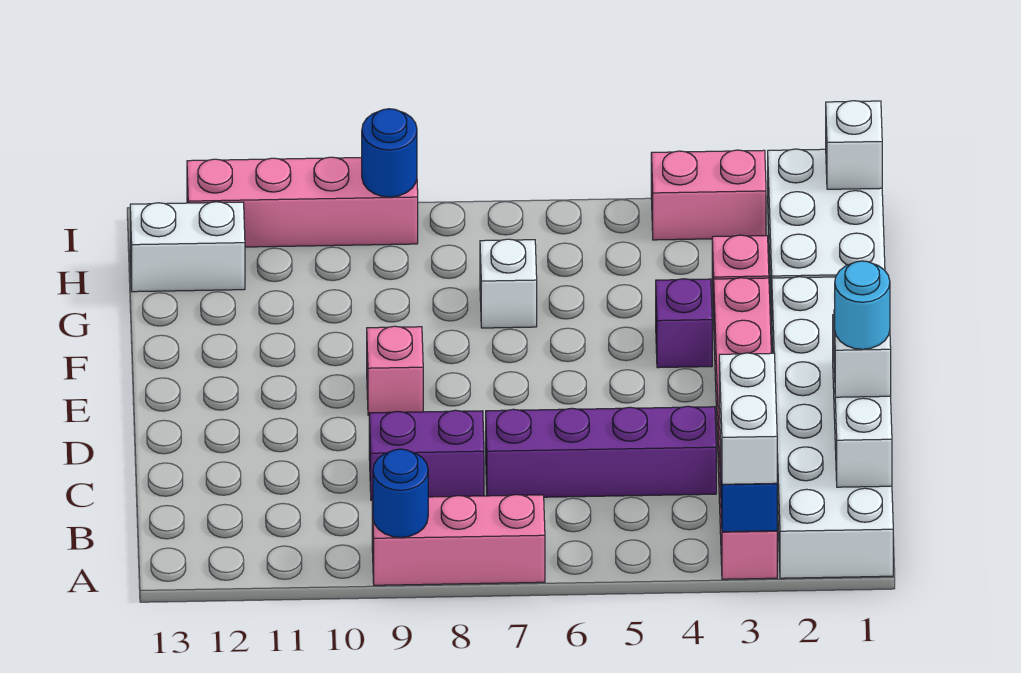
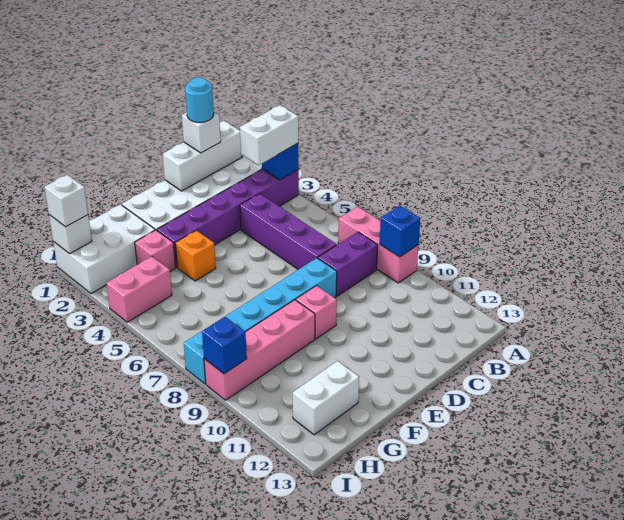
pink brick A3:F3 level 1 -> purple brick A3:F3 level 1
blue round brick A9 level 2 -> blue brick A9 level 2
purple brick C8:C9 level 1 -> purple brick B8:C8 level 1
none -> cyan brick D8:I8 level 1
purple brick F4 level 1 -> orange brick F4 level 1
white brick G7 level 1 -> white brick I1 level 3
white brick H12:H13 level 1 -> white brick G12:H12 level 1
pink brick I3:I4 level 1 -> pink brick H4:I4 level 1
pink brick I9:I12 level 1 -> pink brick F9:I9 level 1
blue round brick I9 level 2 -> blue brick I9 level 2

